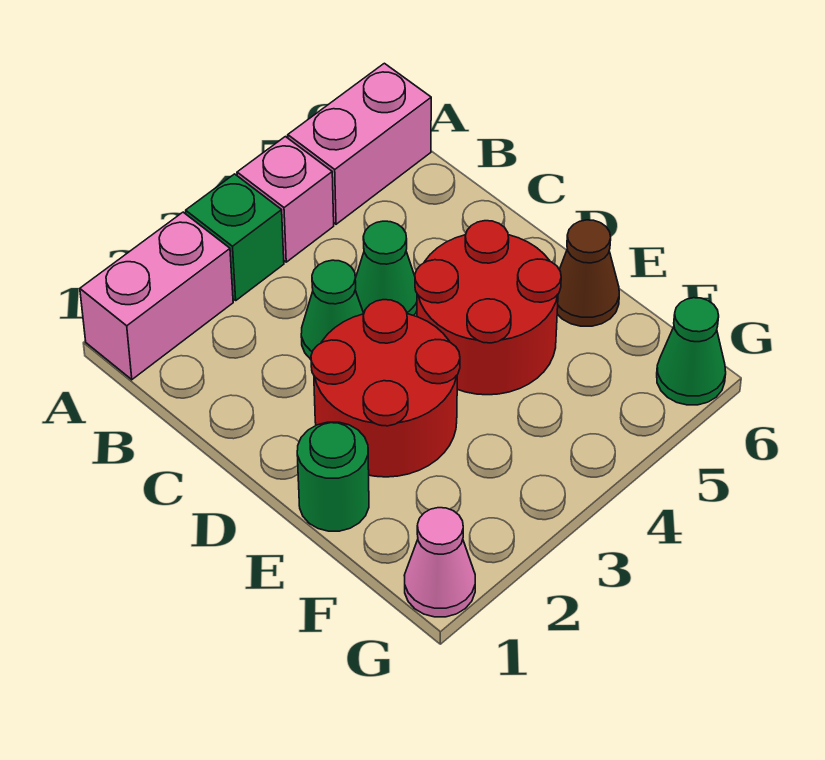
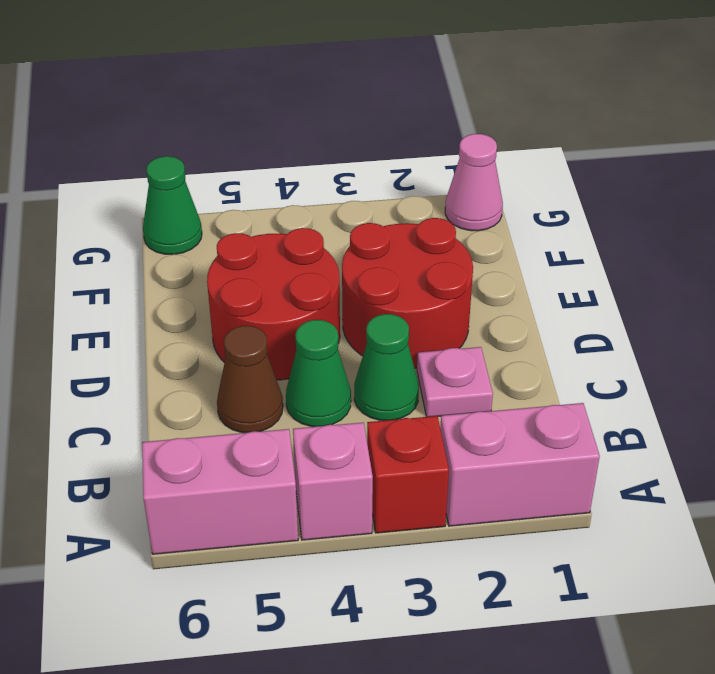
green brick A3 level 1 -> red brick A3 level 1
none -> pink plate C2 level 1
green round brick E1 level 1 -> none
brown cone E6 level 1 -> brown cone C5 level 1

